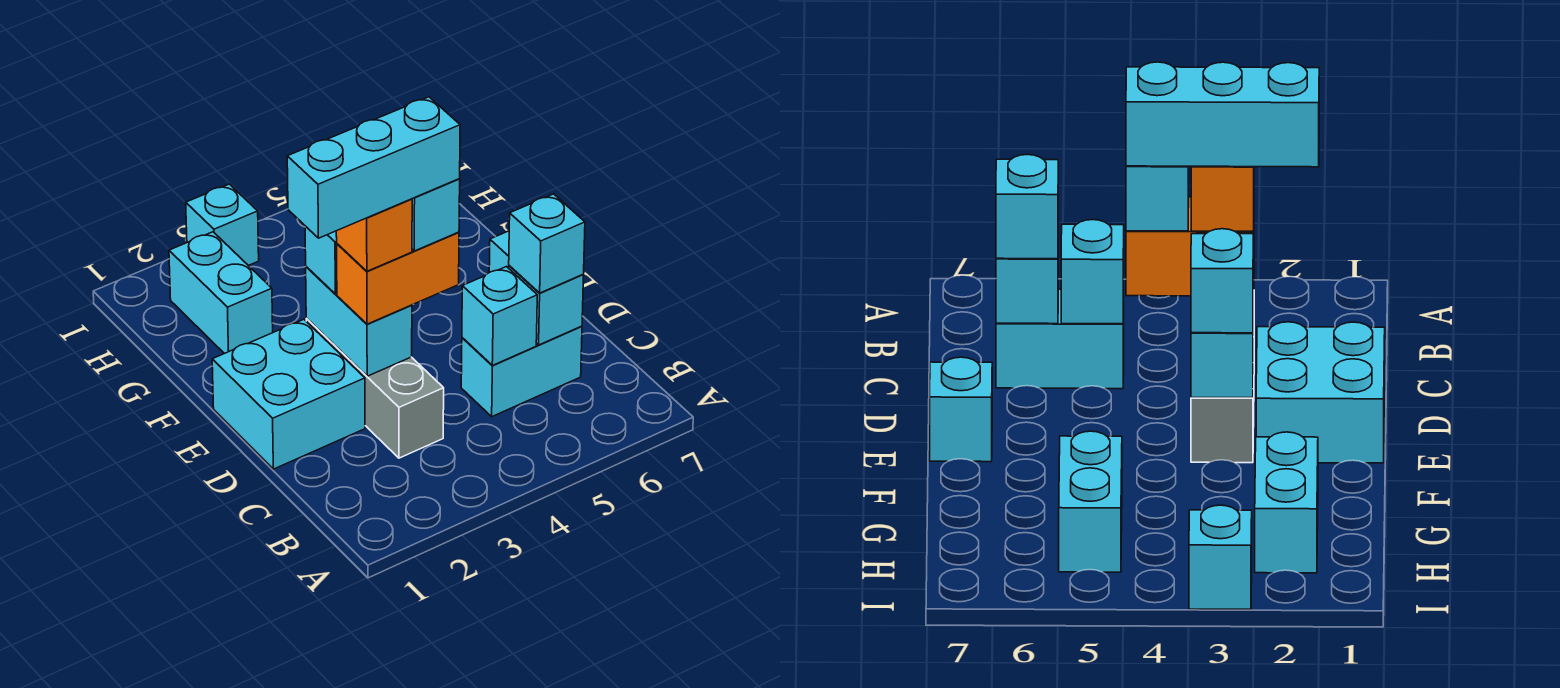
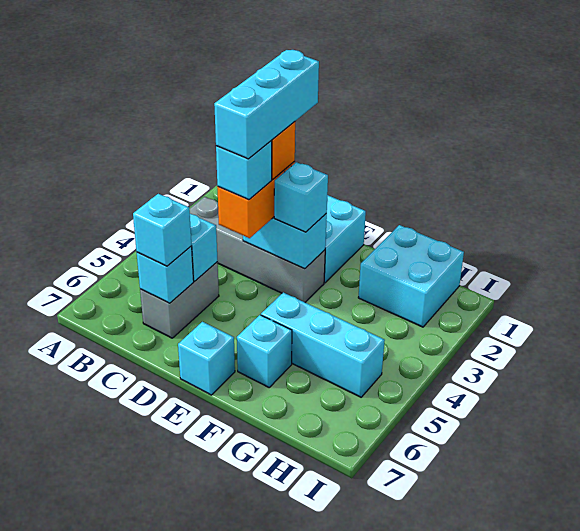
grey brick C3:E3 level 1 -> grey brick B3:E3 level 1
cyan brick C5:C6 level 1 -> grey brick C5:C6 level 1
cyan brick G2:H2 level 1 -> cyan brick G1:H2 level 1
cyan brick G5:H5 level 1 -> cyan brick F5:H5 level 1
cyan brick I3 level 1 -> cyan brick F6 level 1

